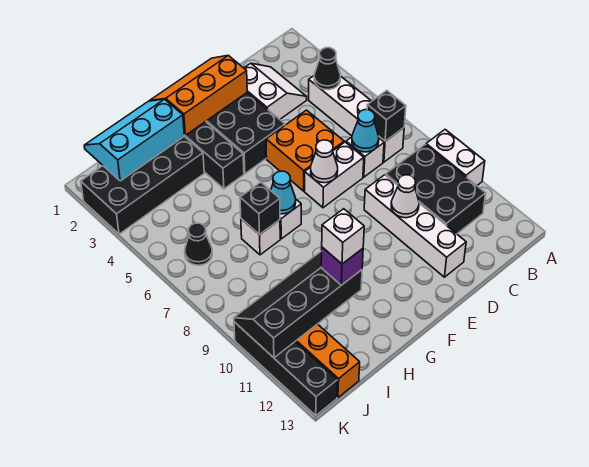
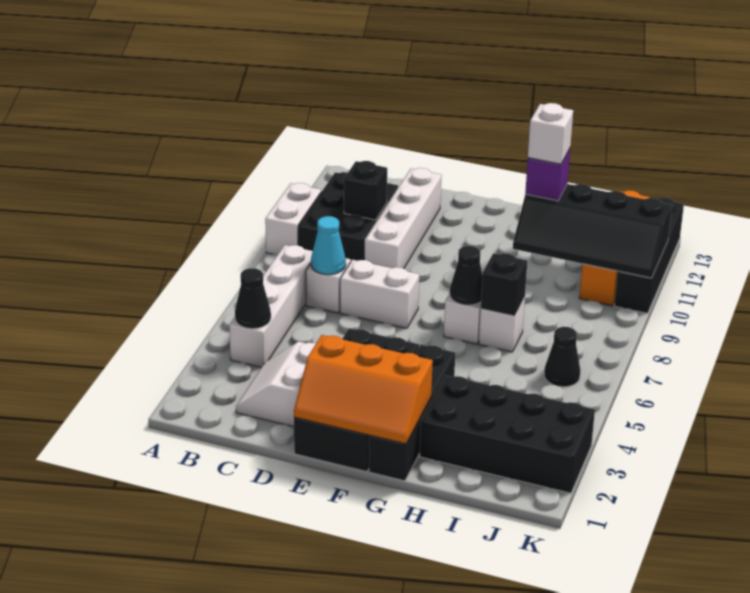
black brick B7 level 2 -> black brick C10 level 2
orange brick D5:E6 level 1 -> none
white cone D10 level 2 -> none
white cone E7 level 2 -> none
cyan cone G7 level 2 -> black cone G7 level 2
cyan slope H1:J2 level 2 top 2 -> none

